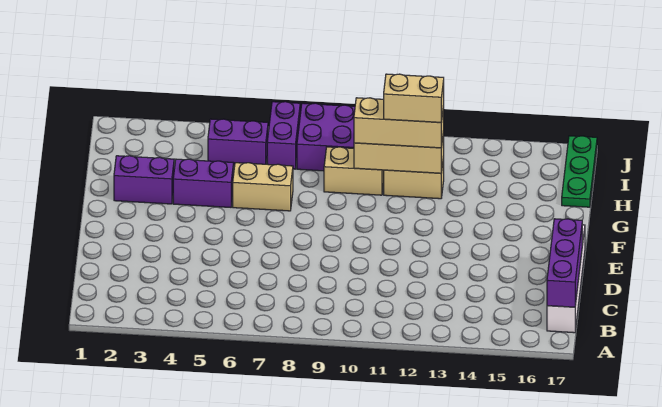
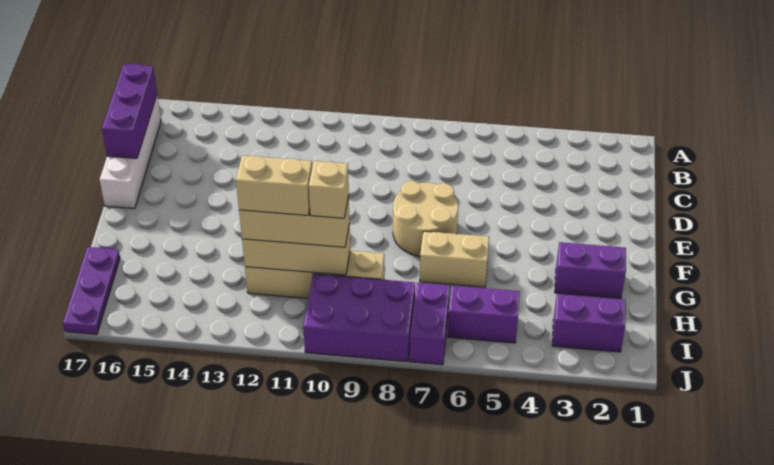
none -> tan round brick E7:F8 level 1
purple brick G4:G5 level 1 -> purple brick I2:I3 level 1
none -> tan brick H10 level 4
green plate H17:J17 level 1 -> purple plate H17:J17 level 1

